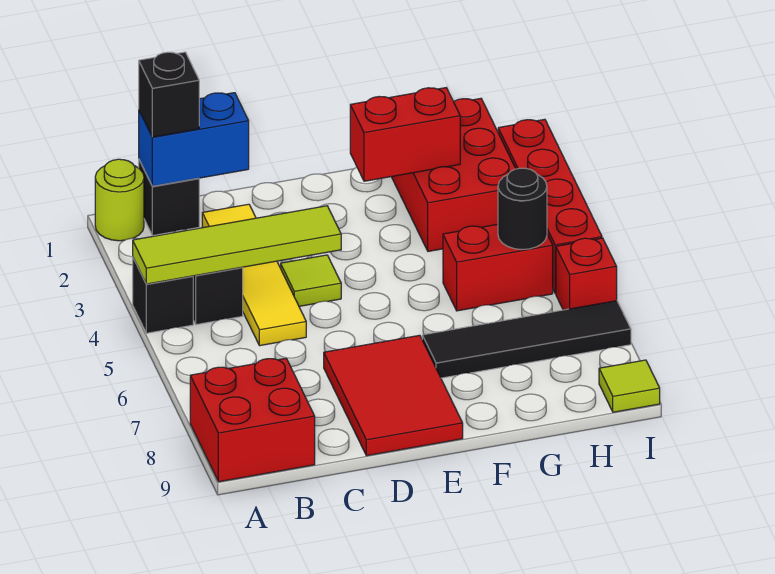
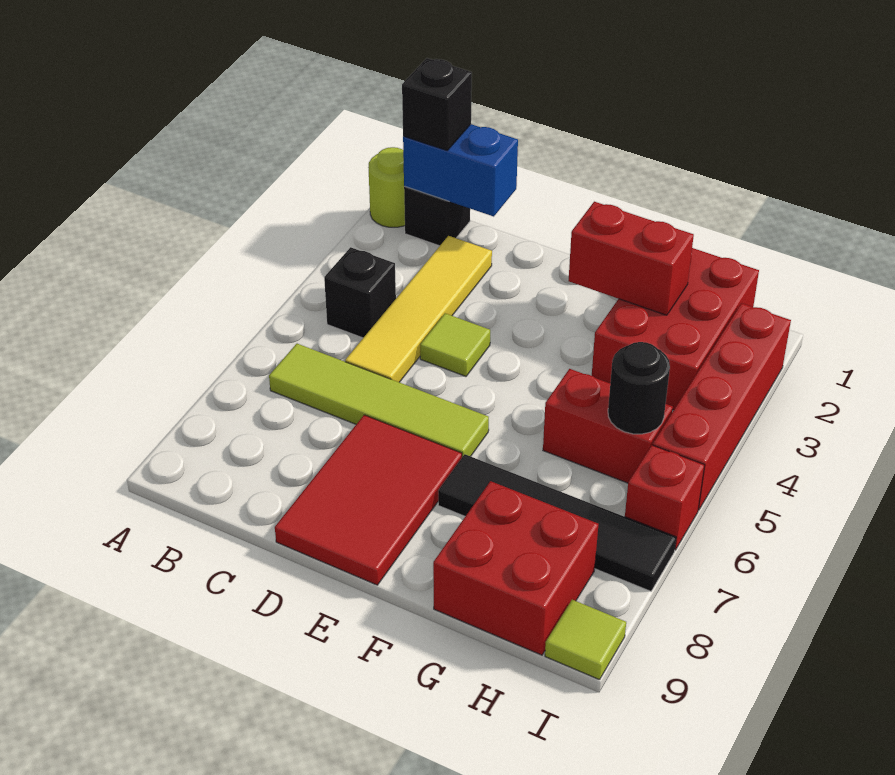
black brick A4 level 1 -> none
lime tile A4:D4 level 2 -> lime tile B6:E6 level 1
red brick A8:B9 level 1 -> red brick G8:H9 level 1

